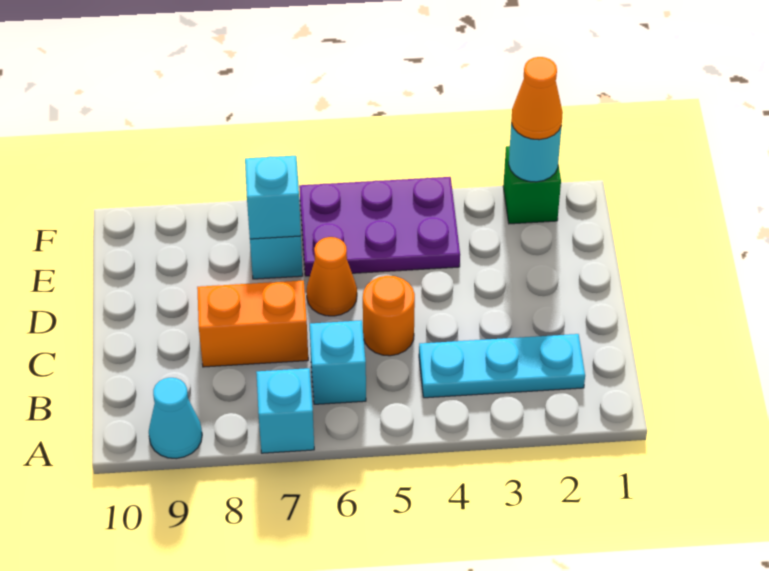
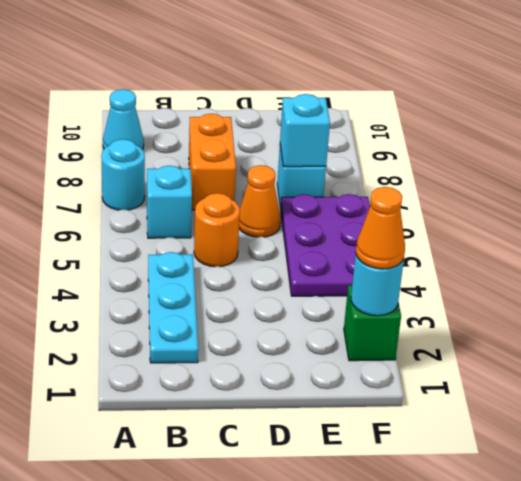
cyan brick A7 level 1 -> cyan round brick A7 level 1

